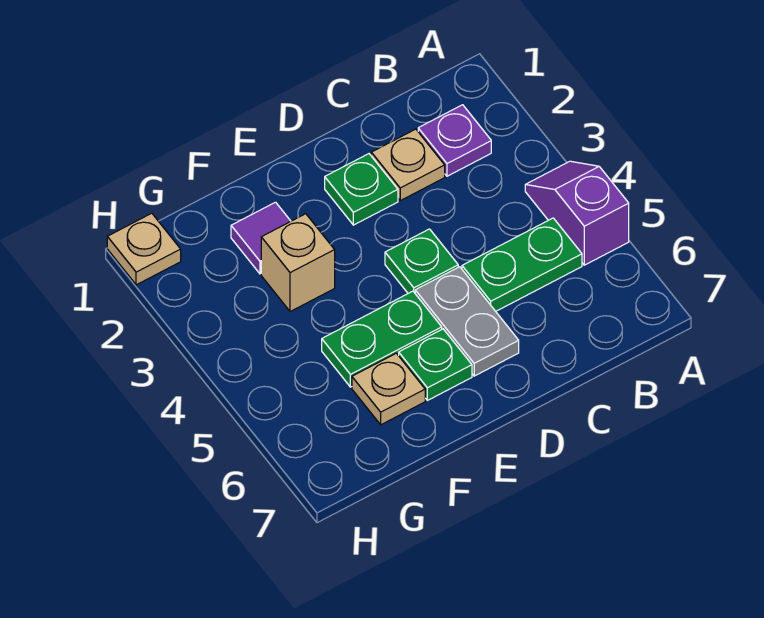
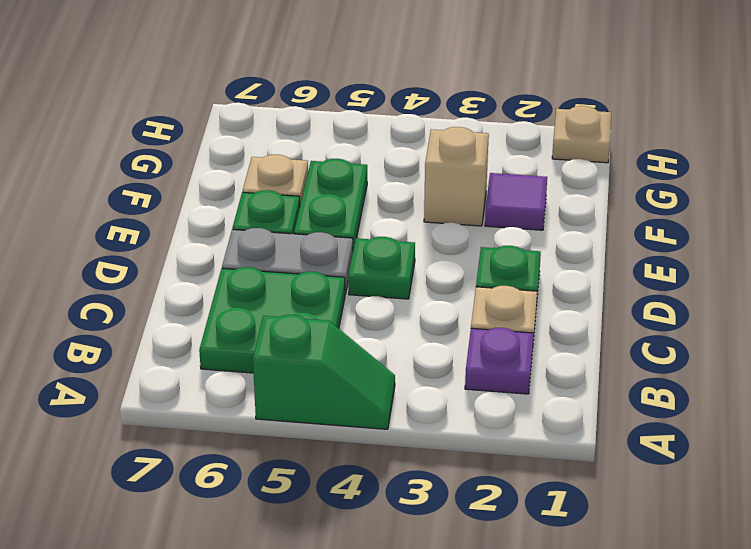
purple slope A4:A5 level 1 top 5 -> green slope A4:A5 level 1 top 5
green plate B5:C5 level 1 -> green plate B5:C6 level 1

